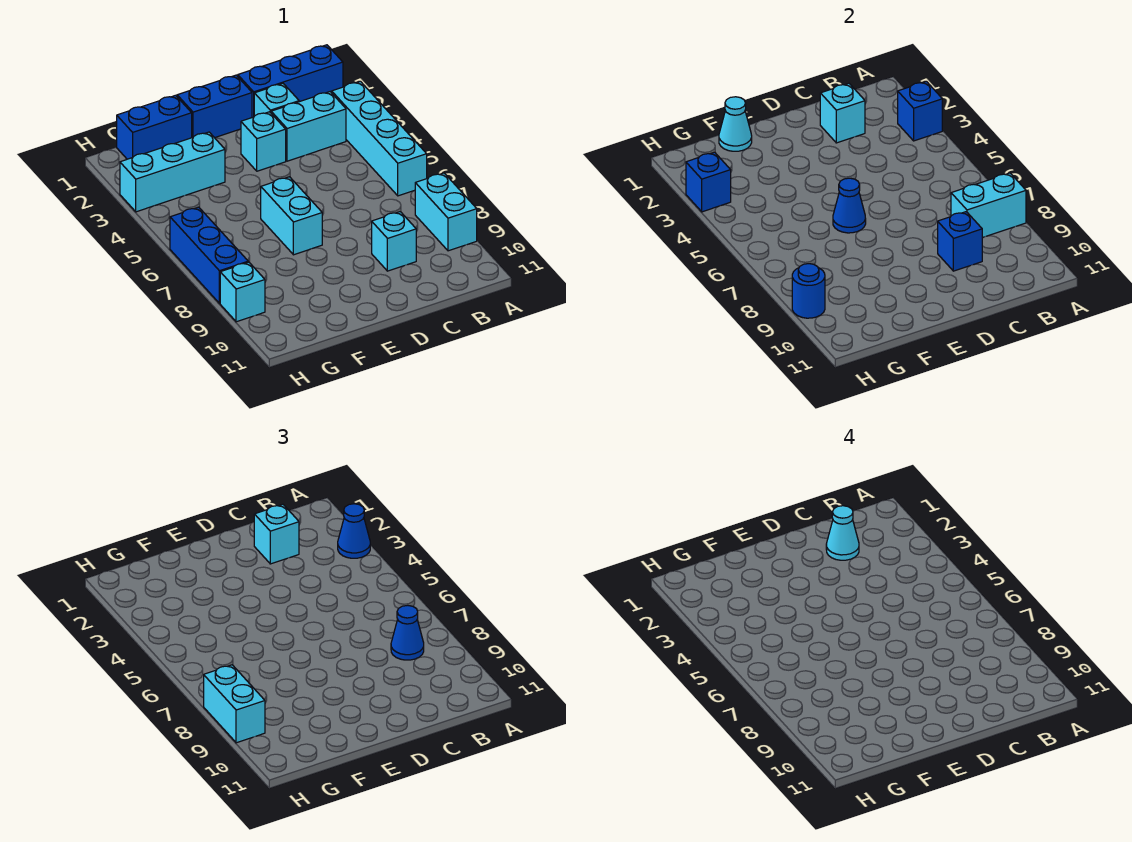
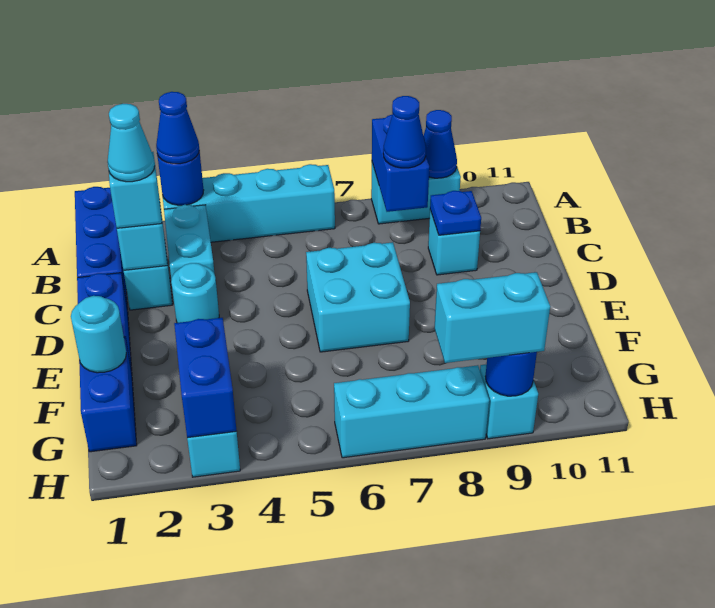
blue brick A3 level 2 -> blue round brick A3 level 2
cyan brick A8:B8 level 2 -> blue brick A8:B8 level 2
blue brick C9 level 2 -> blue plate C9 level 2
cyan brick D3 level 1 -> cyan round brick D3 level 1
cyan brick E6:E7 level 1 -> cyan brick D6:E7 level 1
blue cone E6 level 2 -> blue cone A9 level 2
cyan cone F1 level 2 -> cyan round brick F1 level 2
blue brick H3 level 2 -> blue brick G3:H3 level 2
blue brick H6:H8 level 1 -> cyan brick H6:H8 level 1

